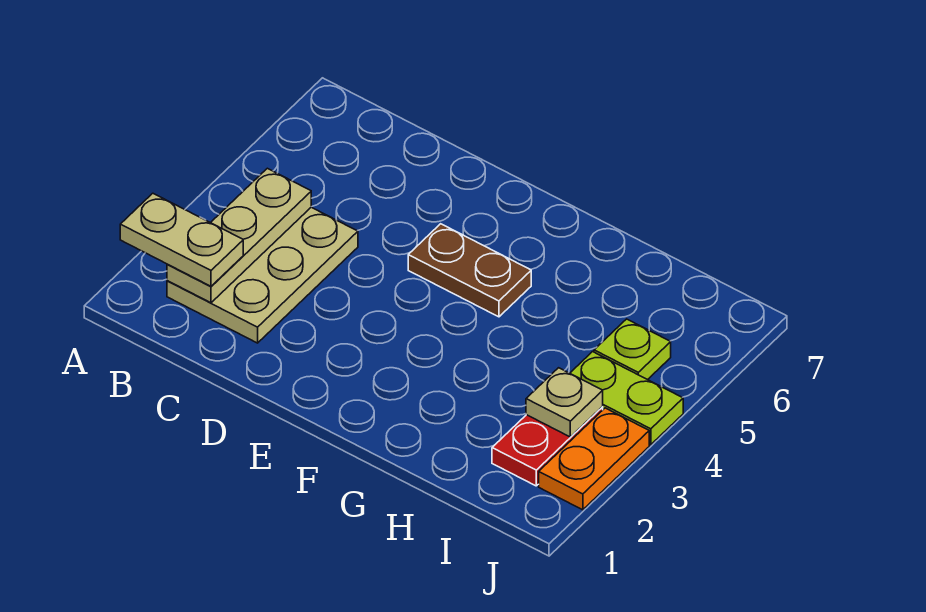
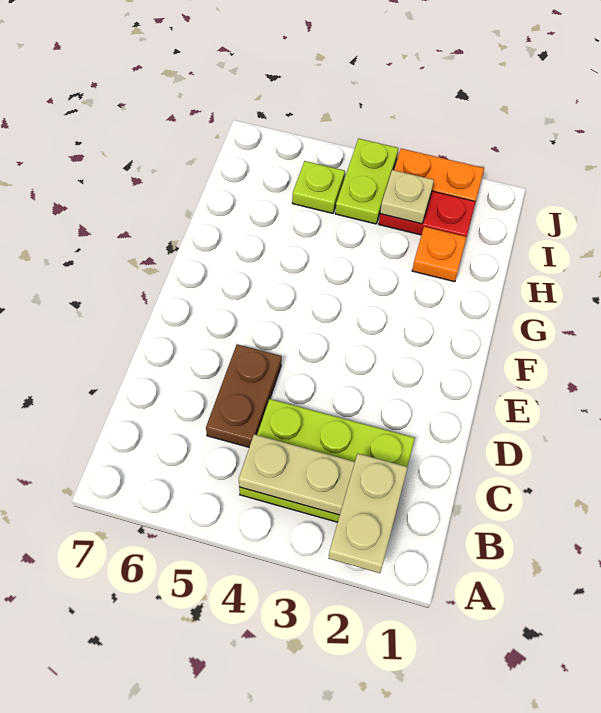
tan plate B2:C4 level 1 -> lime plate B2:C4 level 1
brown plate E5:F5 level 1 -> brown plate C5:D5 level 1
none -> orange plate H2 level 1

